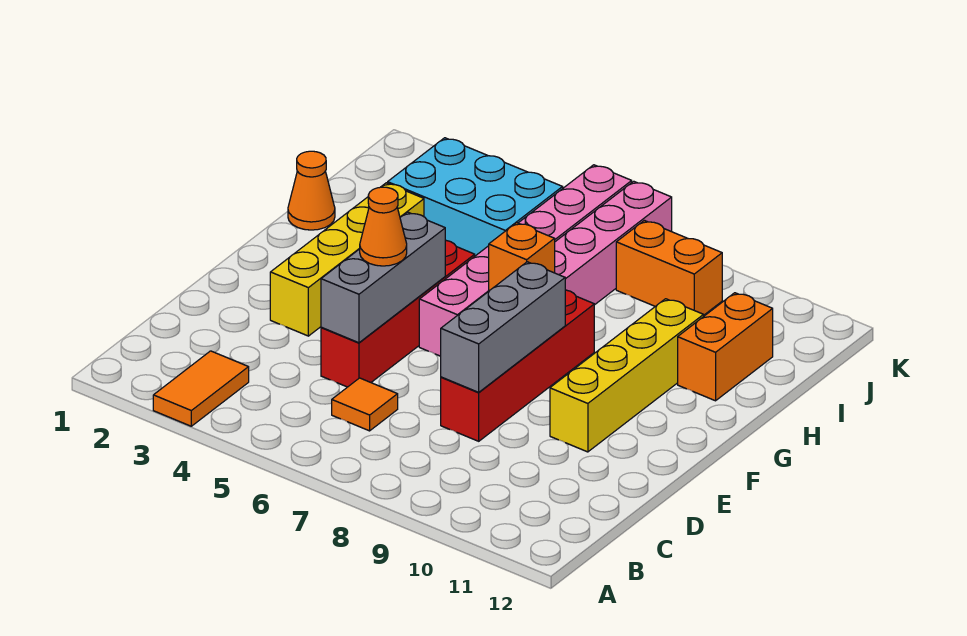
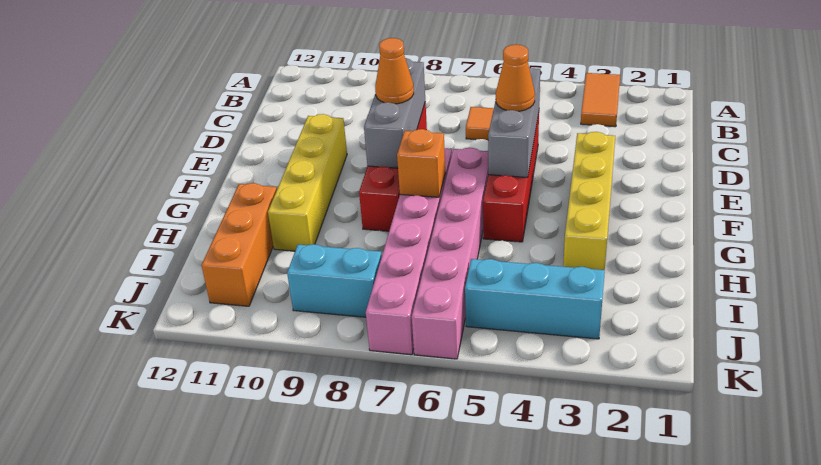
orange cone H1 level 1 -> orange cone E8 level 3
orange brick H11:I11 level 1 -> orange brick H11:J11 level 1
cyan brick I3:J5 level 1 -> cyan brick J3:J5 level 1
orange brick J8:J9 level 1 -> cyan brick J8:J9 level 1

